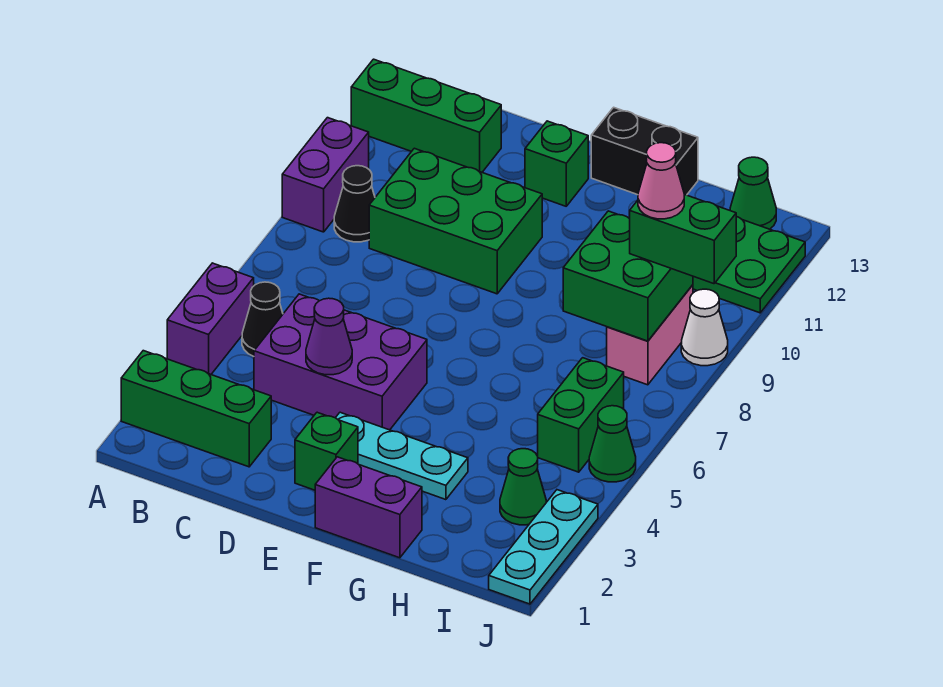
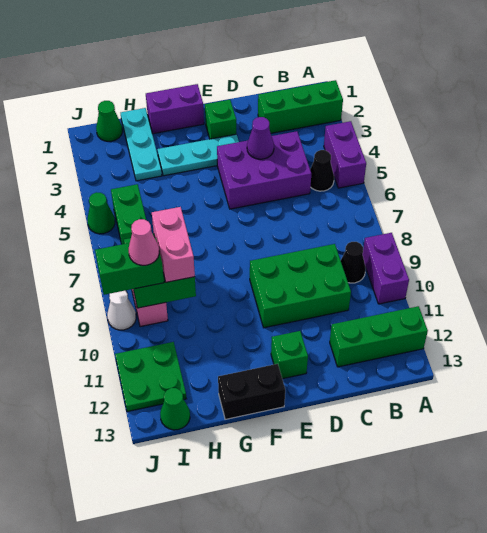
none -> pink brick H8:H9 level 3
green cone I3 level 1 -> green cone I1 level 1
cyan plate J1:J3 level 1 -> cyan plate H1:H3 level 1

